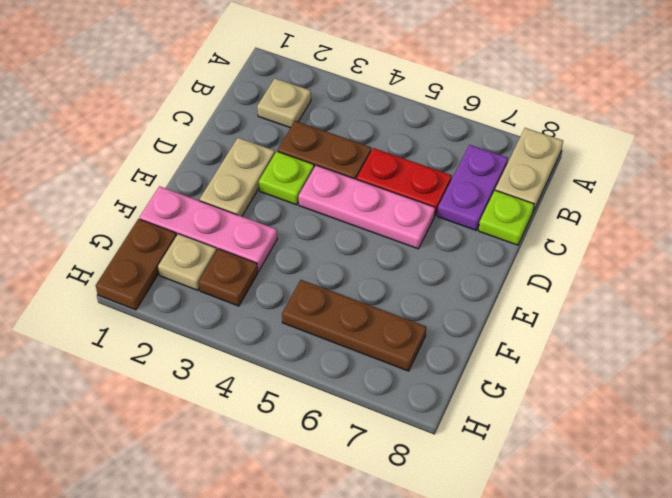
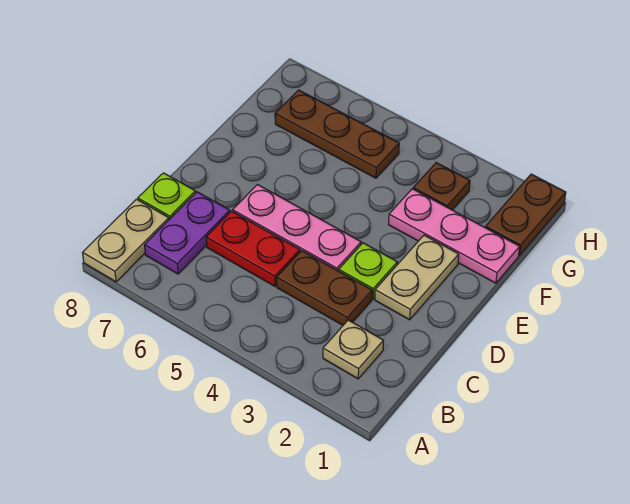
tan plate G2 level 1 -> none

